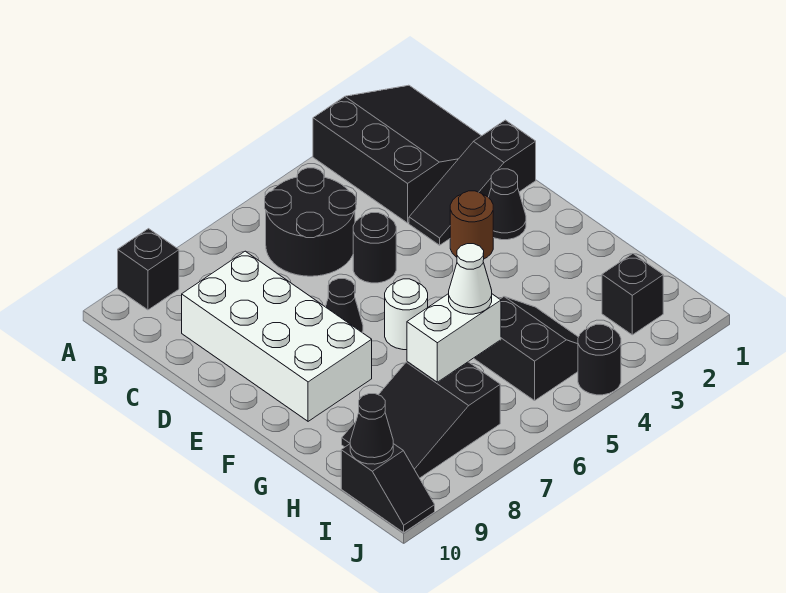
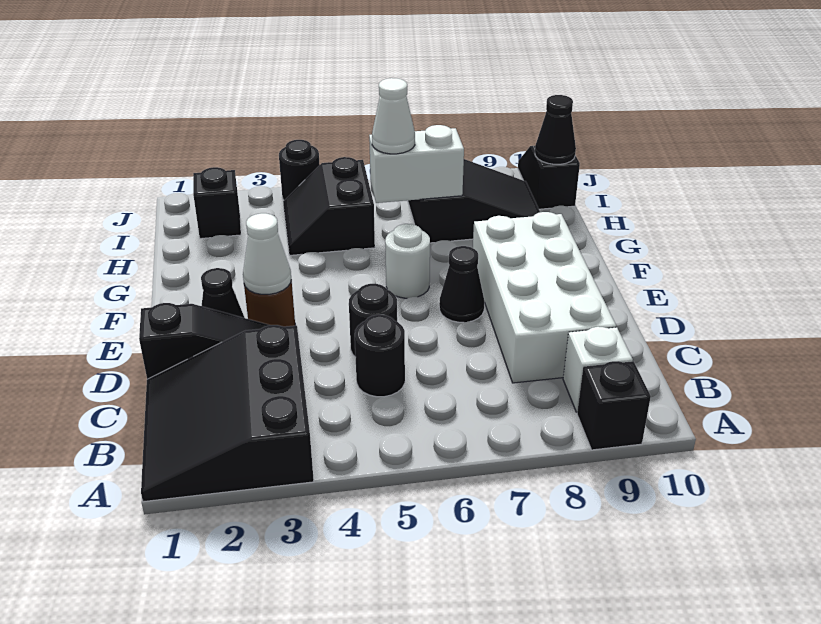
black round brick B5:C6 level 1 -> black round brick C5 level 1
none -> white brick B9 level 1
none -> white cone E3 level 2

